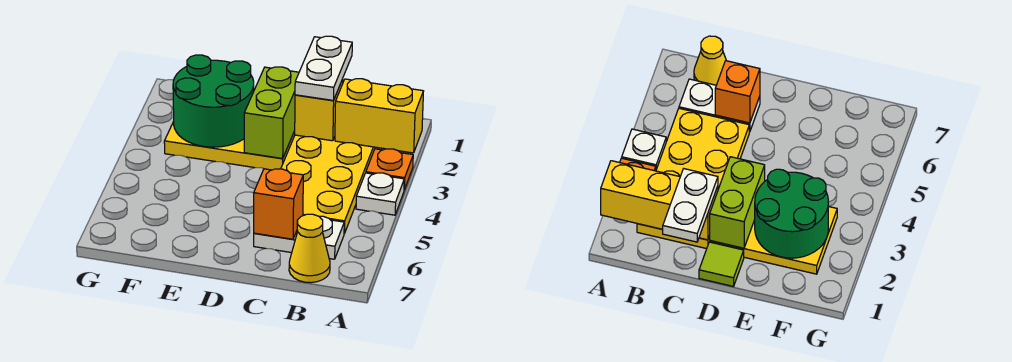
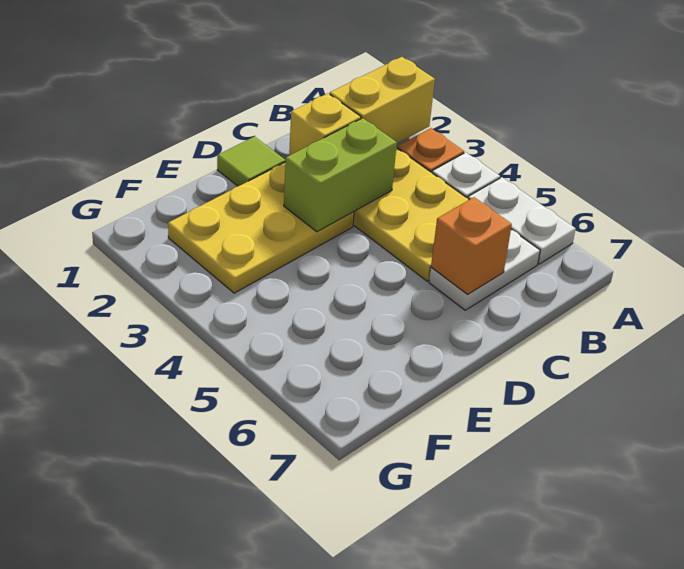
yellow cone B7 level 1 -> none
white plate C1:C2 level 3 -> white plate A5:A6 level 1
lime brick D2:D3 level 2 -> lime brick C3:D3 level 2
green round brick E2:F3 level 2 -> none

